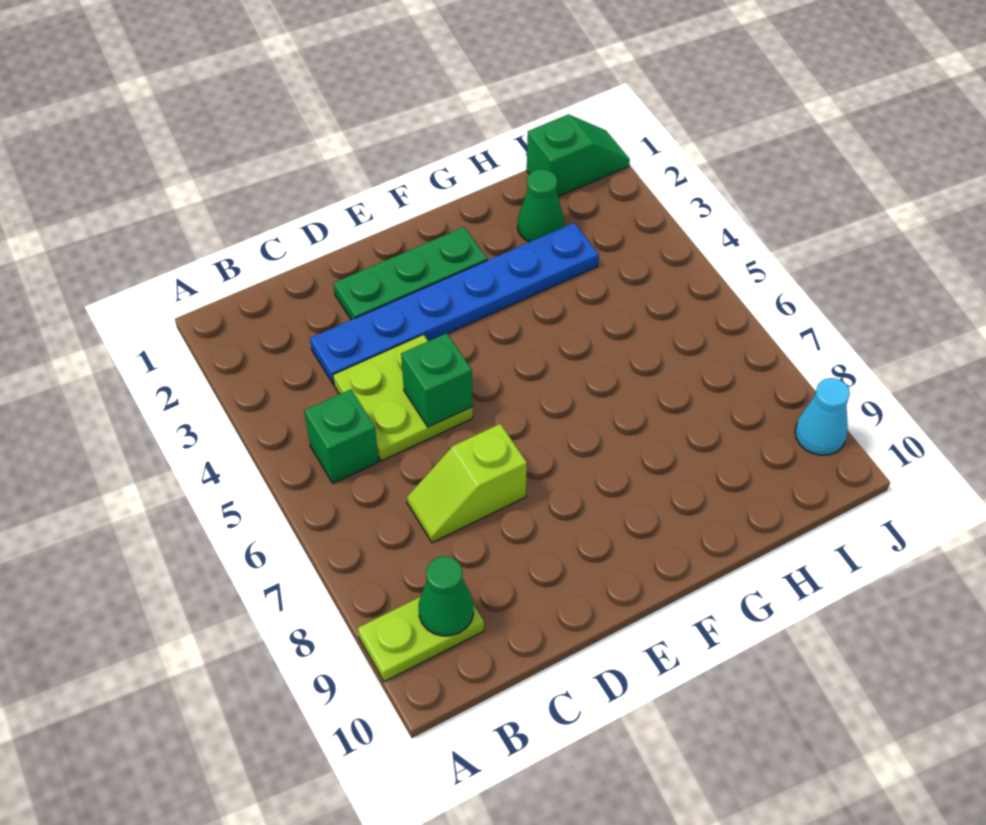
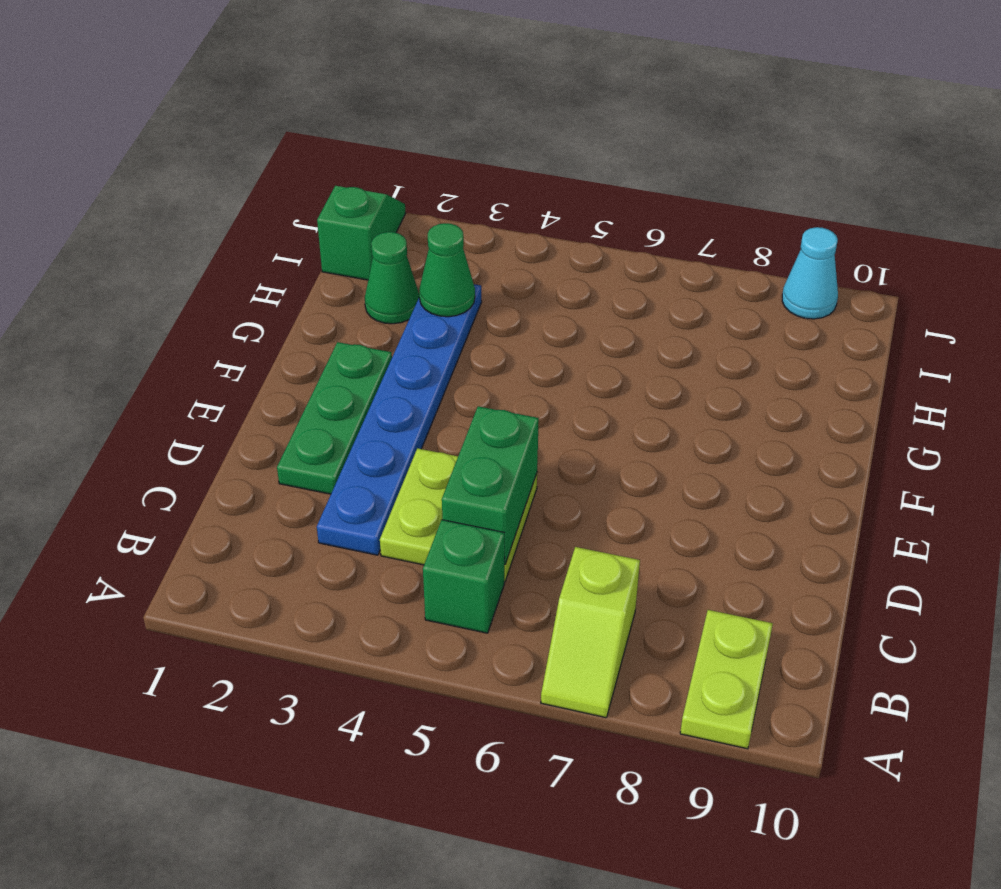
green cone B9 level 2 -> green cone H3 level 2
lime slope C7:D7 level 1 top D -> lime slope A7:B7 level 1 top B
green brick D5 level 2 -> green brick C5:D5 level 2

